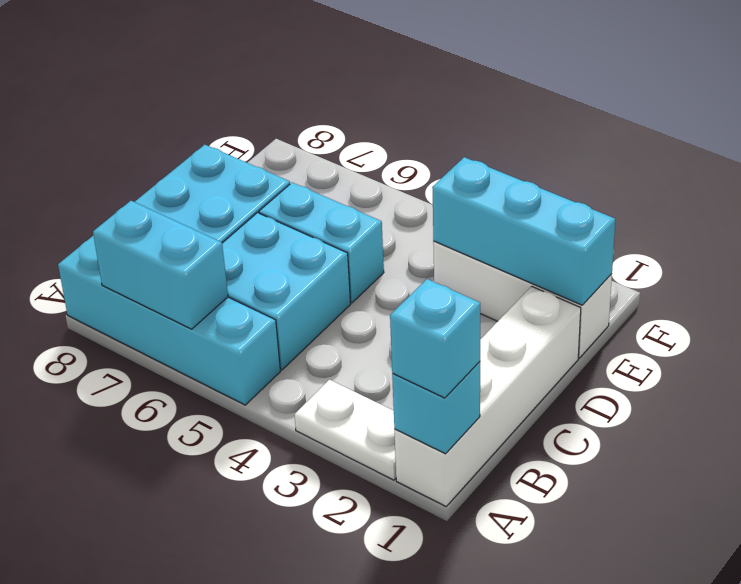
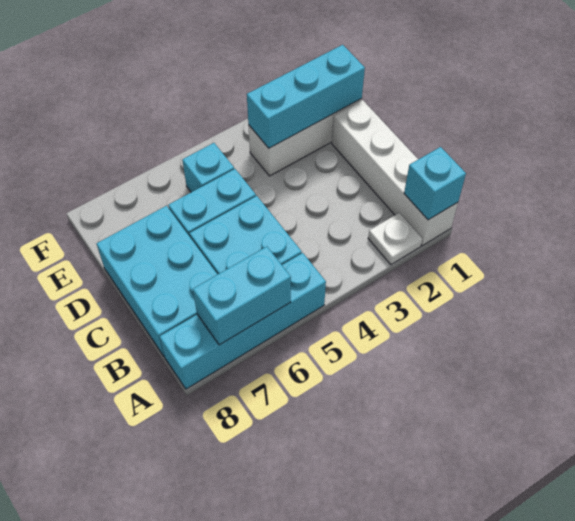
cyan brick A1 level 3 -> cyan brick E5 level 1
white plate A2:A3 level 1 -> white plate A2 level 1

